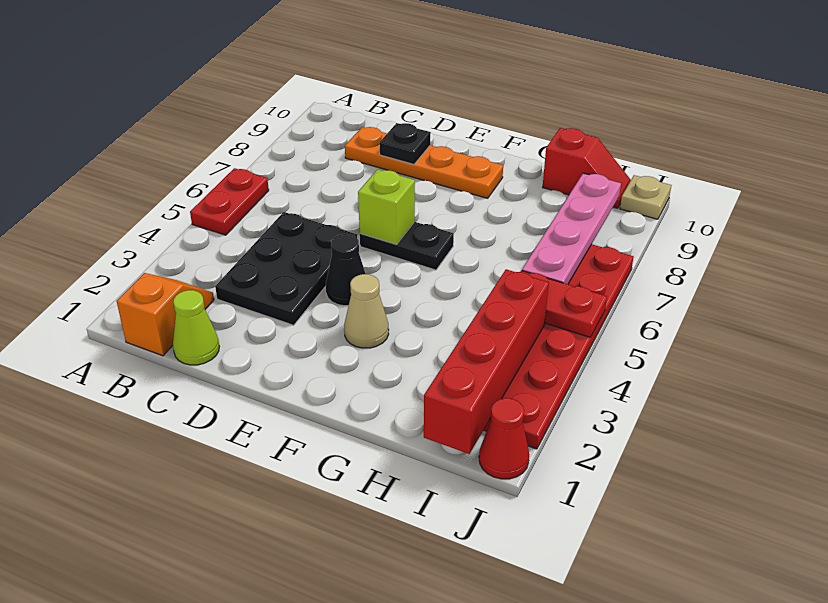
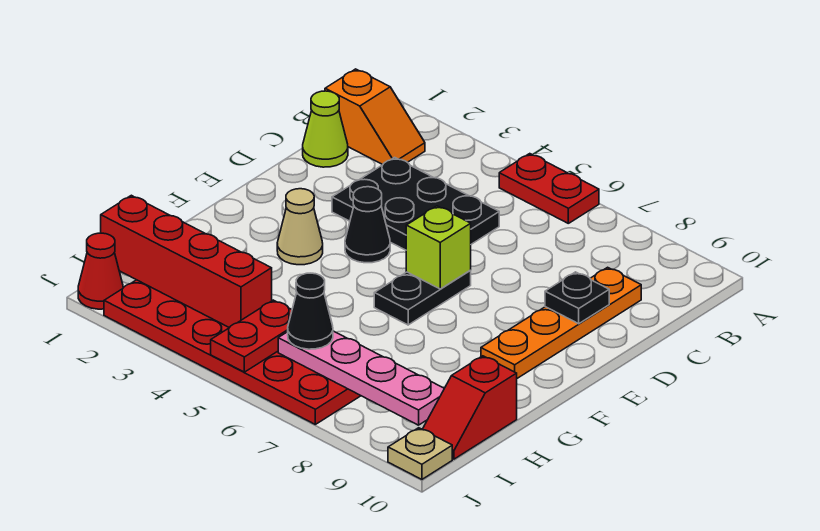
none -> black cone I6 level 3

